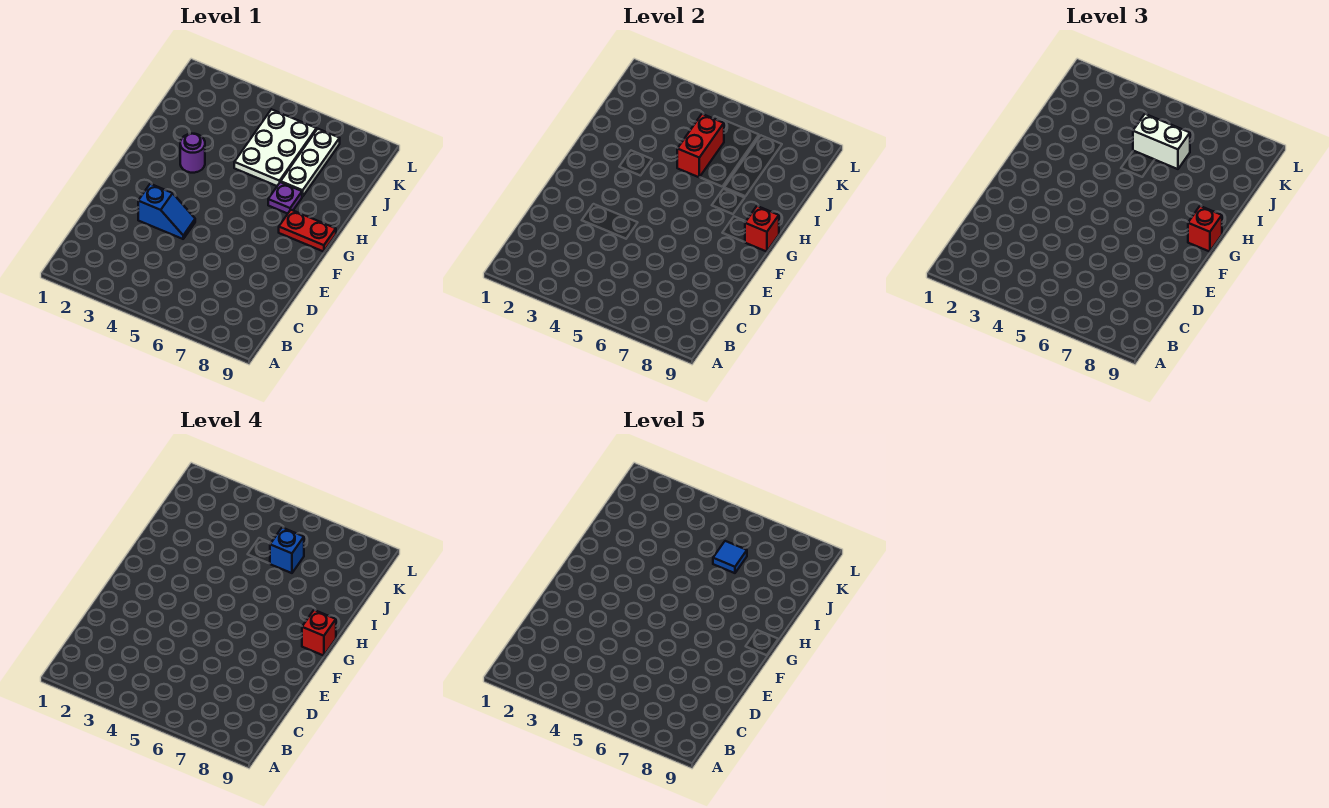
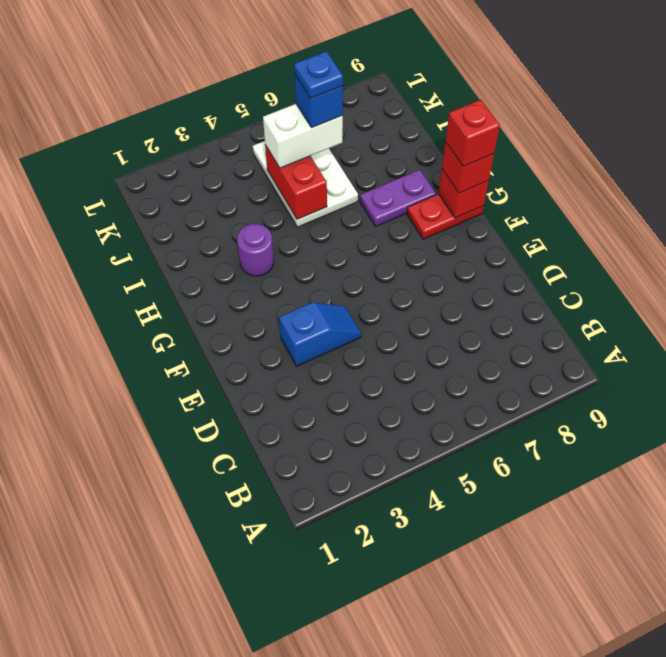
purple plate H7 level 1 -> purple plate H7:H8 level 1
white plate I7:K7 level 1 -> none
blue tile J6 level 5 -> blue plate J6 level 5

